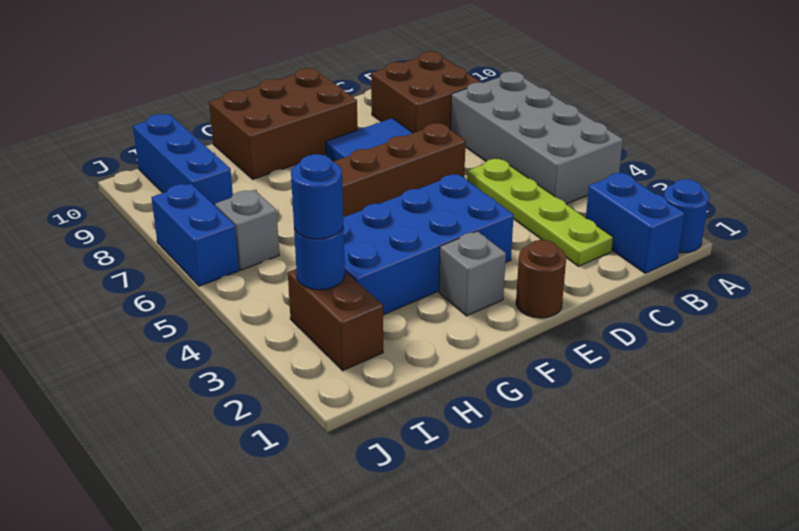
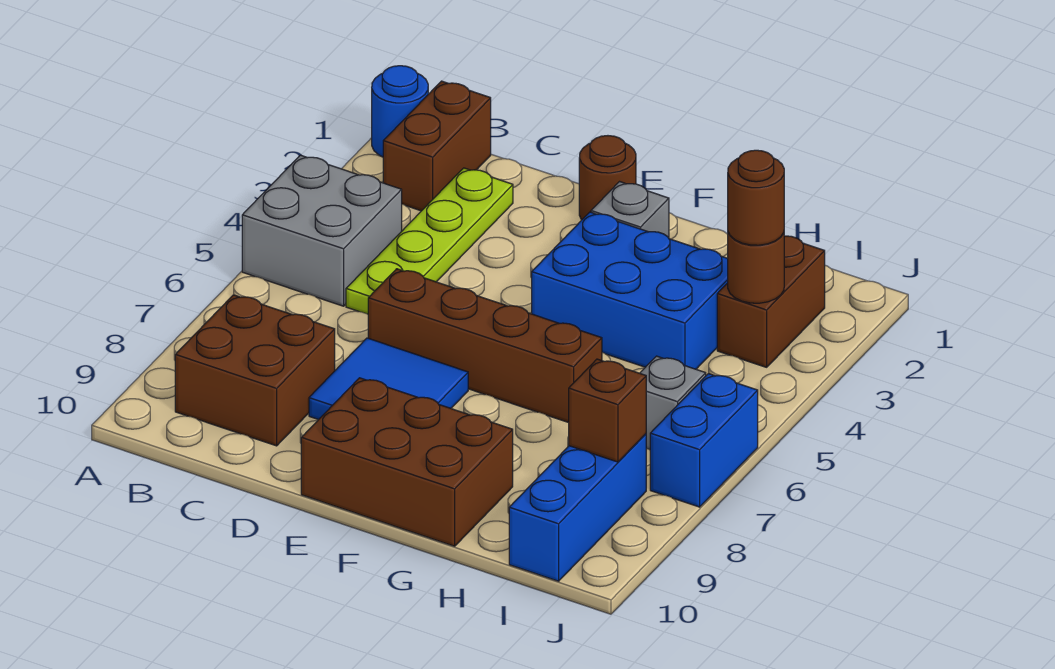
grey brick A4:B7 level 1 -> grey brick A4:B5 level 1
blue brick B1:B2 level 1 -> brown brick B1:B2 level 1
blue brick E3:H4 level 1 -> blue brick F3:H4 level 1
blue round brick I3 level 2 -> brown round brick I3 level 2
blue round brick I3 level 3 -> brown round brick I3 level 3
none -> brown brick I8 level 2

